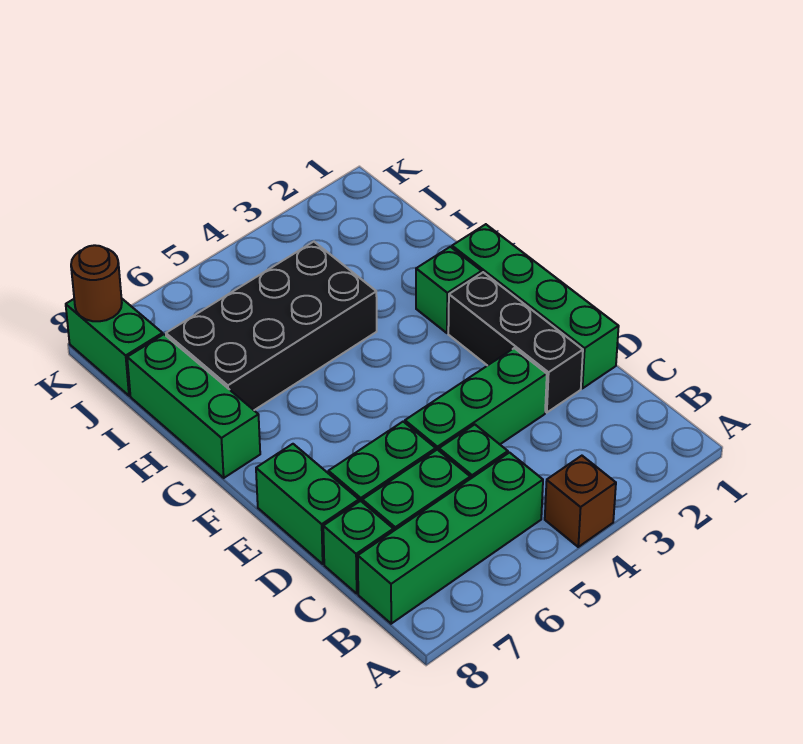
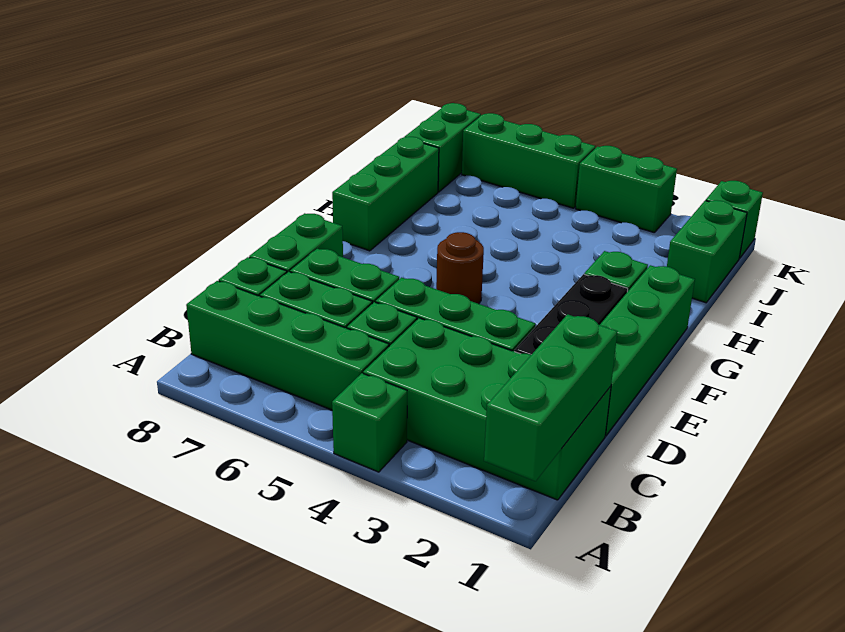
none -> green brick A1:C1 level 2
brown brick A4 level 1 -> green brick A4 level 1
none -> green brick B1:C4 level 1
black brick H4:I7 level 1 -> none
none -> green brick I1:J1 level 1
none -> green brick K1 level 1
none -> green brick K3:K4 level 1
none -> green brick K5:K7 level 1
brown round brick K8 level 2 -> brown round brick F5 level 1

